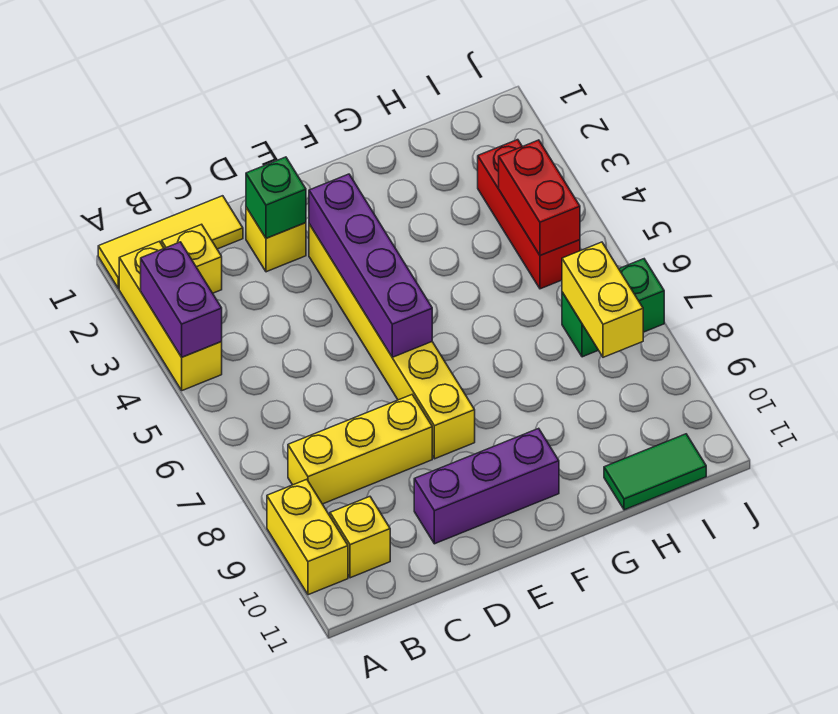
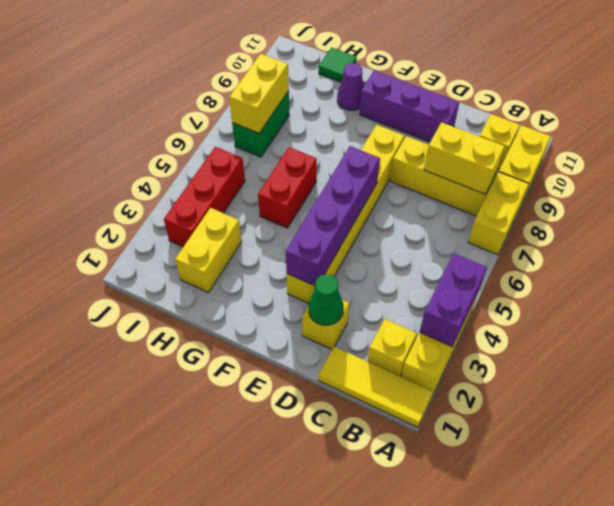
none -> yellow brick A7:A8 level 1
none -> yellow brick B8:C8 level 2
green brick D2 level 2 -> green cone D2 level 2
none -> purple cone G10 level 1
none -> yellow brick H2:H3 level 1
green tile H11:I11 level 1 -> green tile H11 level 1
red brick I4:I5 level 2 -> red brick G5:G6 level 1
green brick I7:J7 level 1 -> green brick I7:I8 level 1

